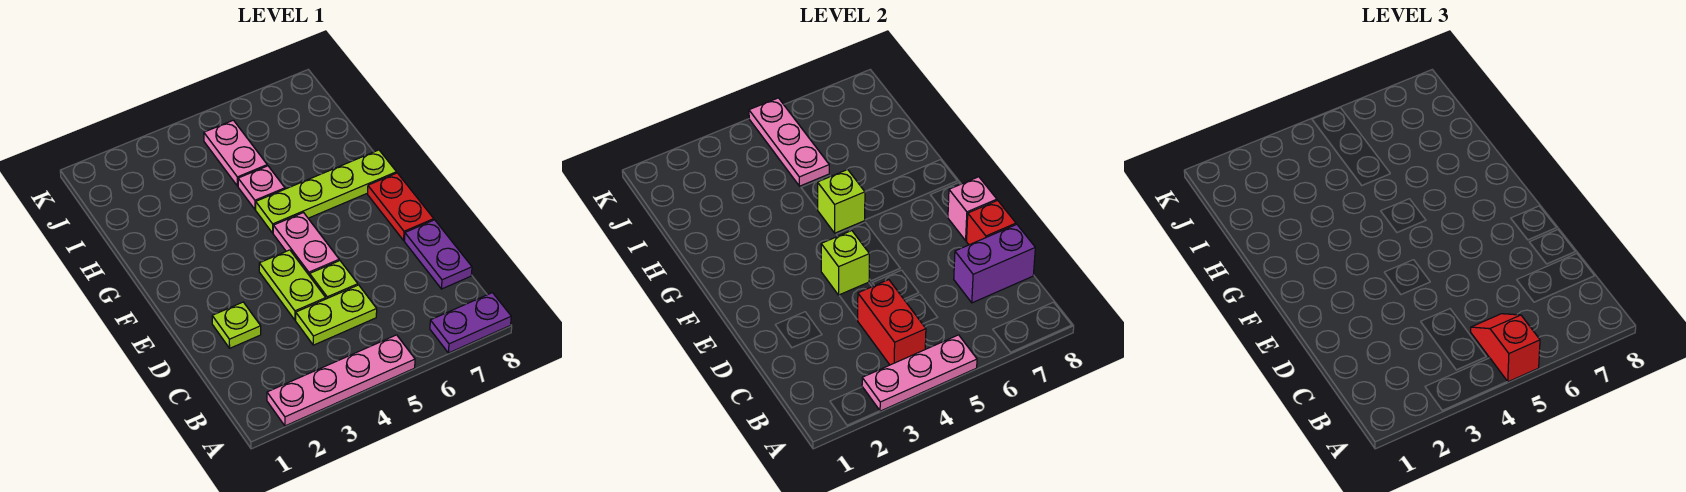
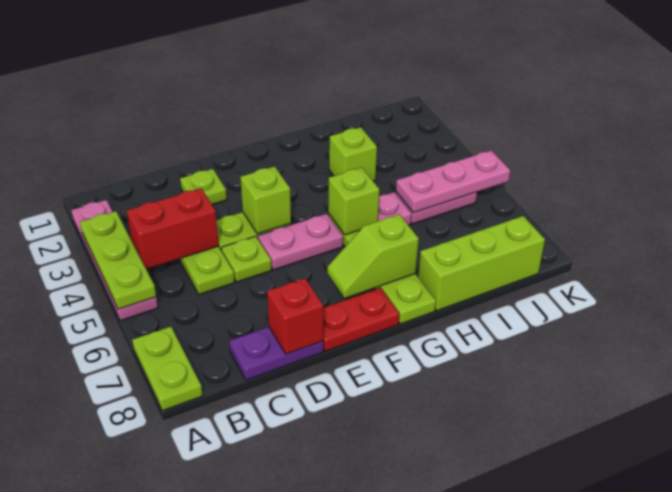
pink plate A3:A5 level 2 -> lime plate A3:A5 level 2
red slope A5:B5 level 3 top A -> none
purple plate A7:A8 level 1 -> lime plate A7:A8 level 1
purple brick C7:C8 level 2 -> none
pink brick E8 level 2 -> none
none -> lime slope F7:G7 level 2 top G
none -> lime brick H3 level 1
none -> lime brick H8:J8 level 1

